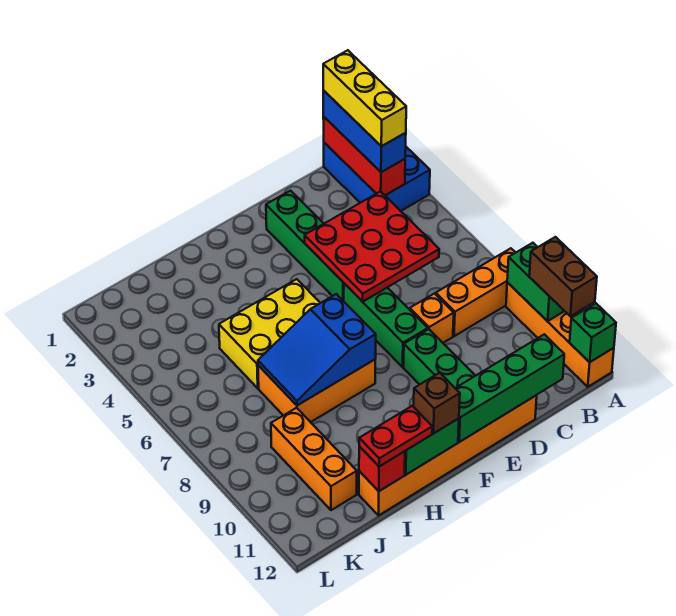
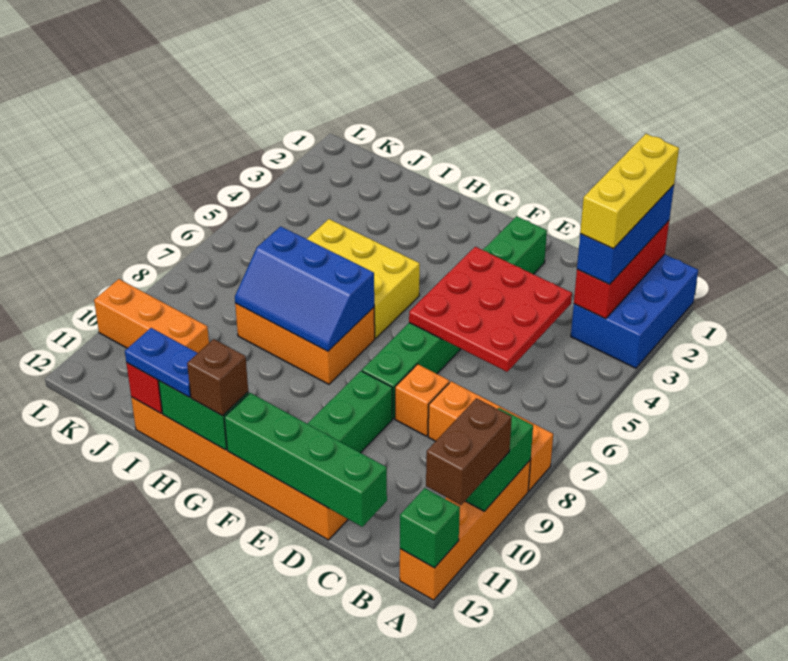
blue slope G7:I8 level 2 top G -> blue slope G7:I8 level 2 top 7
red plate H12:I12 level 3 -> blue plate H12:I12 level 3
orange brick J9:J11 level 1 -> orange brick J10:L10 level 1

